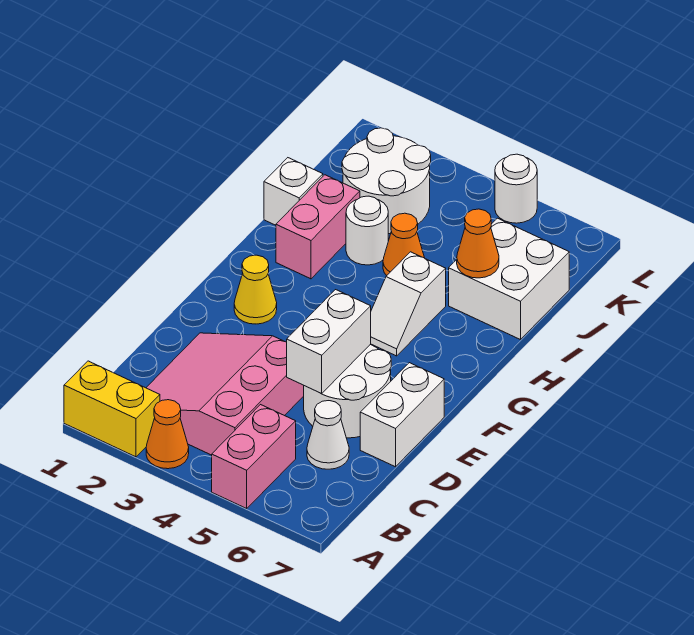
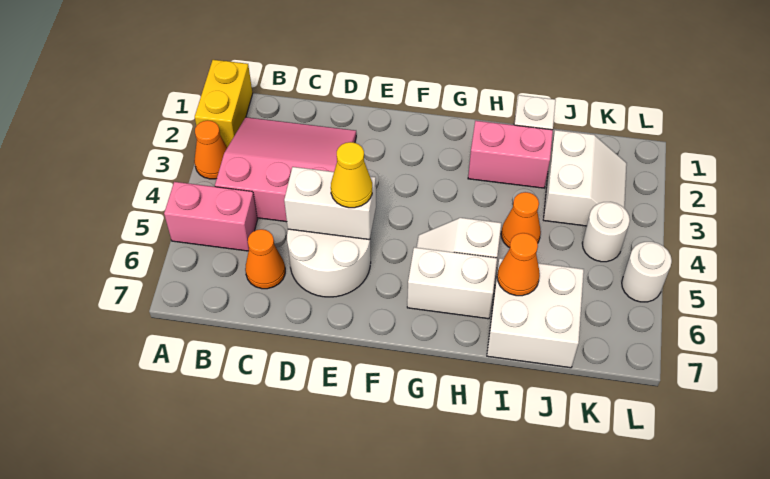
white cone C6 level 1 -> orange cone C6 level 1
white brick D7:E7 level 1 -> white brick G6:H6 level 1
yellow cone F2 level 1 -> yellow cone E5 level 3
white round brick I3 level 1 -> white round brick K4 level 1
white round brick J2:K3 level 1 -> white slope J2:K3 level 1 top J

